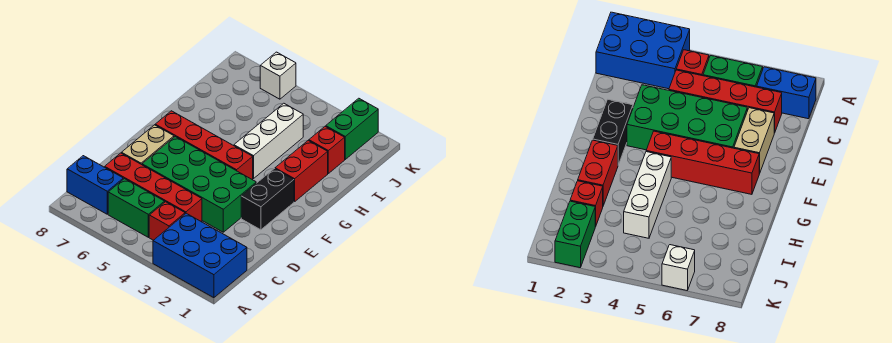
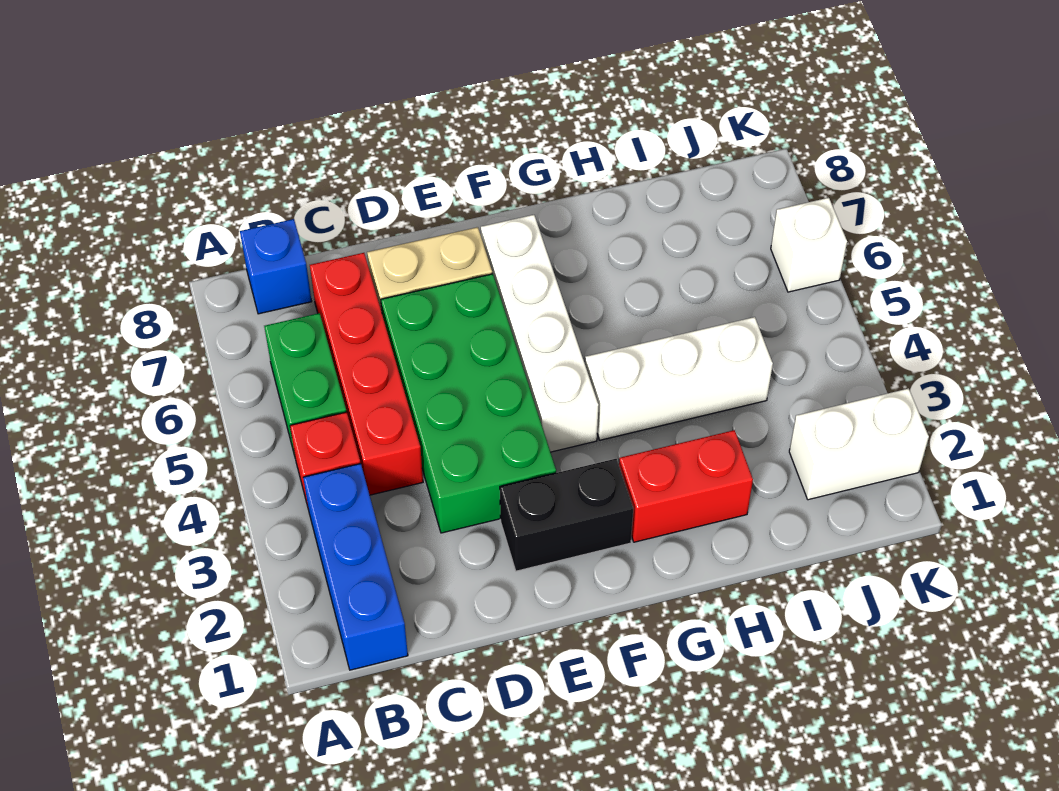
blue brick A1:B3 level 1 -> blue brick B1:B3 level 1
blue brick B7:B8 level 1 -> blue brick B8 level 1
red brick F4:F7 level 1 -> white brick F4:F7 level 1
red brick I2 level 1 -> none
green brick J2:K2 level 1 -> white brick J2:K2 level 1

